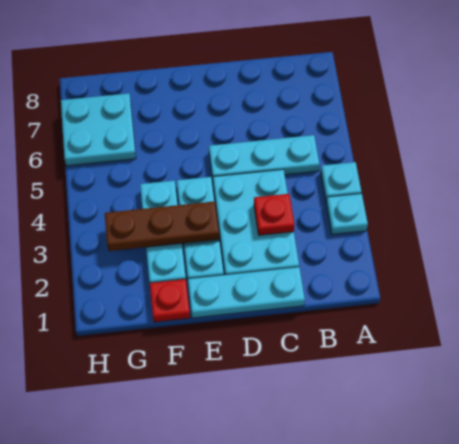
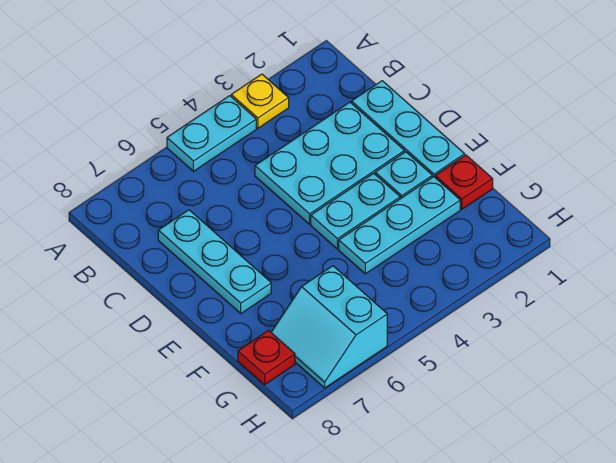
cyan plate A3 level 1 -> yellow plate A3 level 1
cyan plate A4 level 1 -> cyan plate A4:A5 level 1
cyan plate B5:D5 level 1 -> cyan plate C7:E7 level 1
red plate C3 level 2 -> red plate G8 level 1
brown plate E3:G3 level 2 -> none
cyan plate G6:H7 level 1 -> cyan slope G6:H7 level 1 top 6

